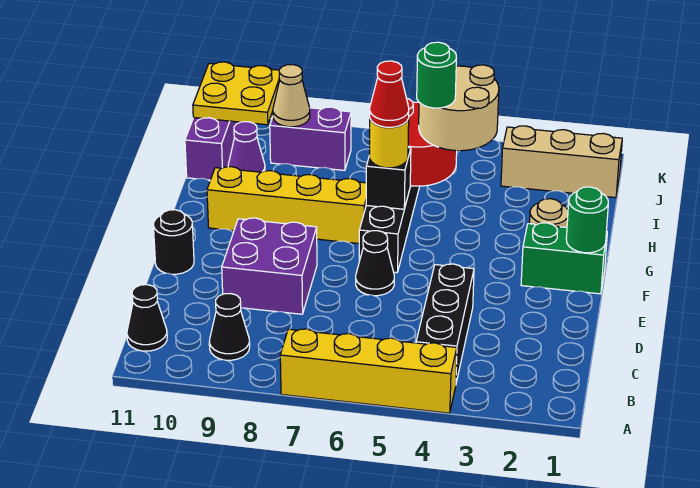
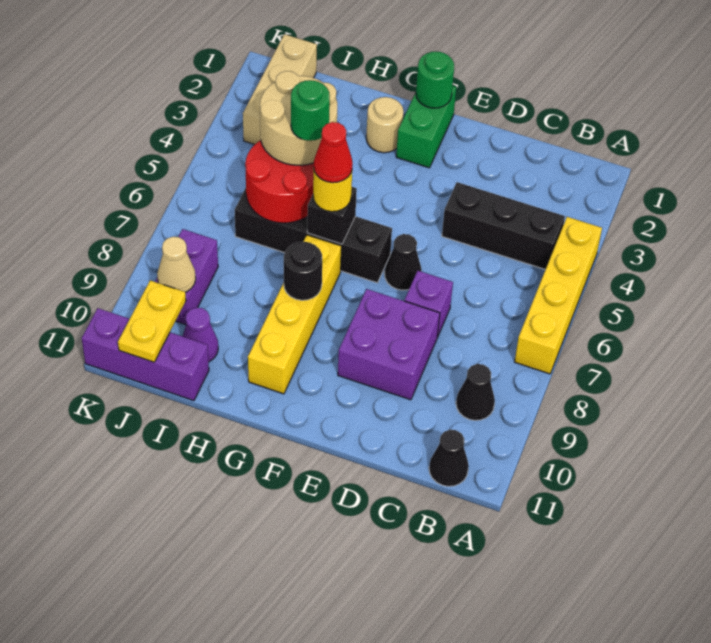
none -> purple brick D7 level 1
black round brick E11 level 1 -> black round brick G8 level 2
yellow plate J10:K11 level 2 -> yellow plate J10:J11 level 2

